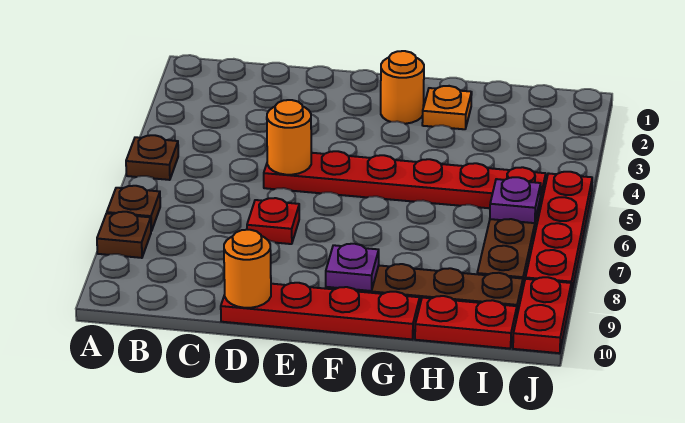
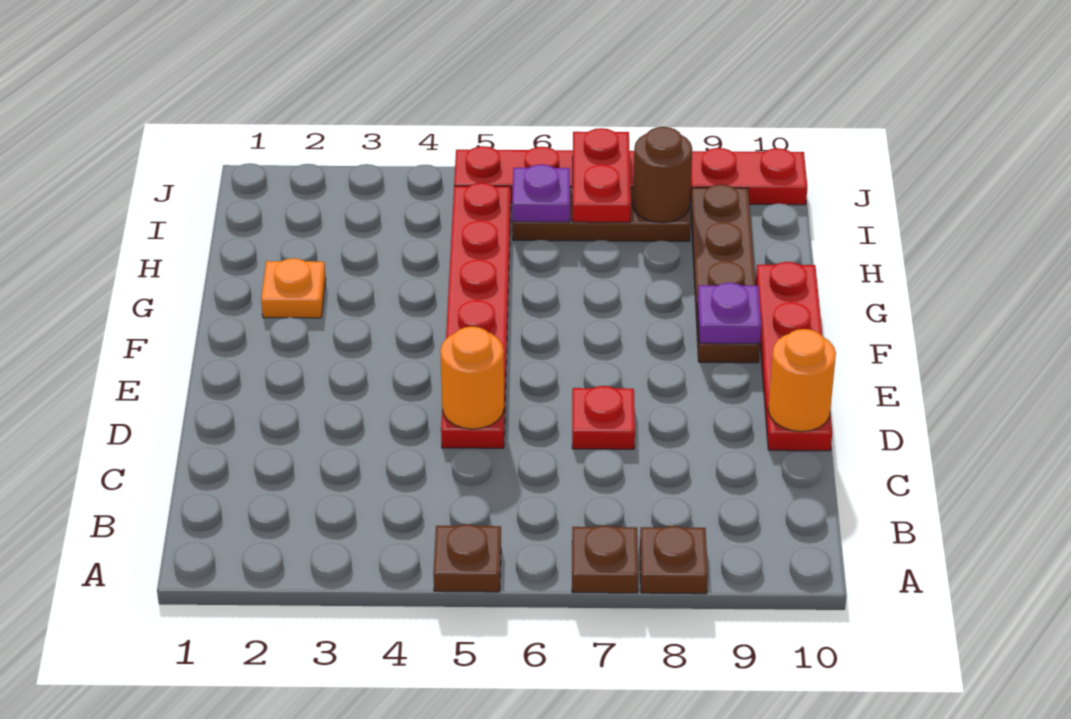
orange round brick F2 level 1 -> none
red plate H10:I10 level 1 -> red plate I7:J7 level 2
none -> brown round brick I8 level 2

